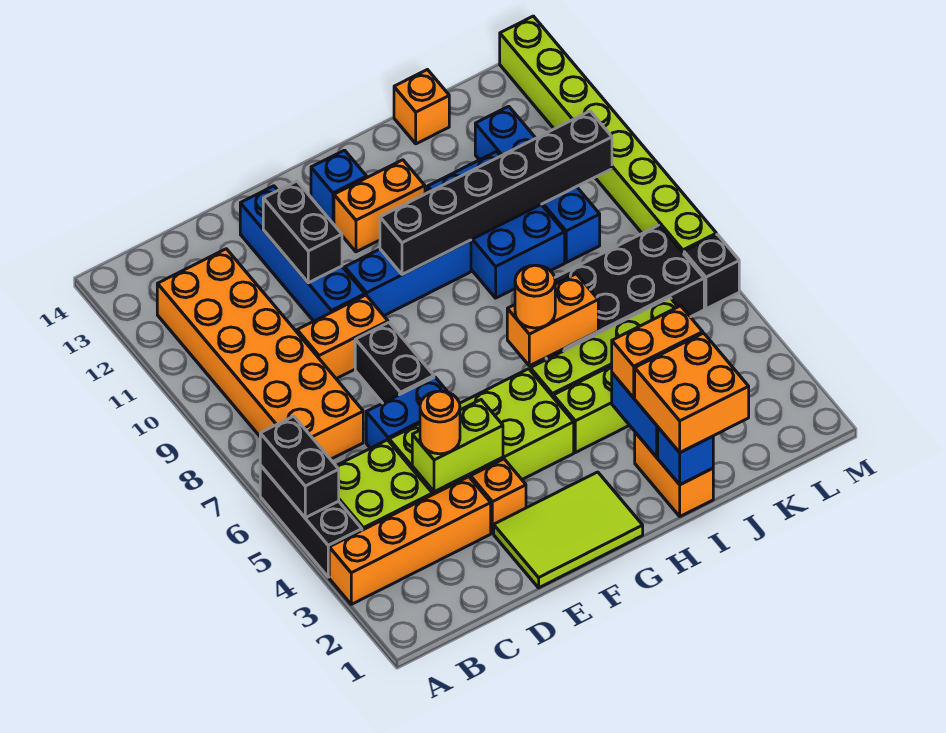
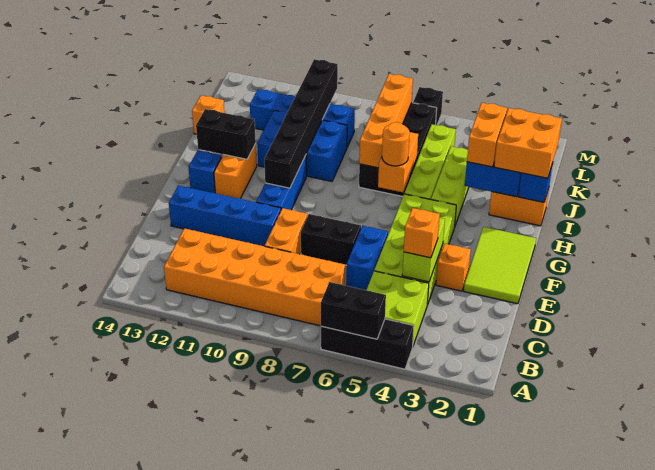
orange brick A3:D3 level 1 -> orange brick I7:L7 level 2
orange round brick D4 level 3 -> orange brick D4 level 3
black brick E11:E12 level 2 -> black brick H12:H13 level 2
lime brick M7:M14 level 1 -> none

